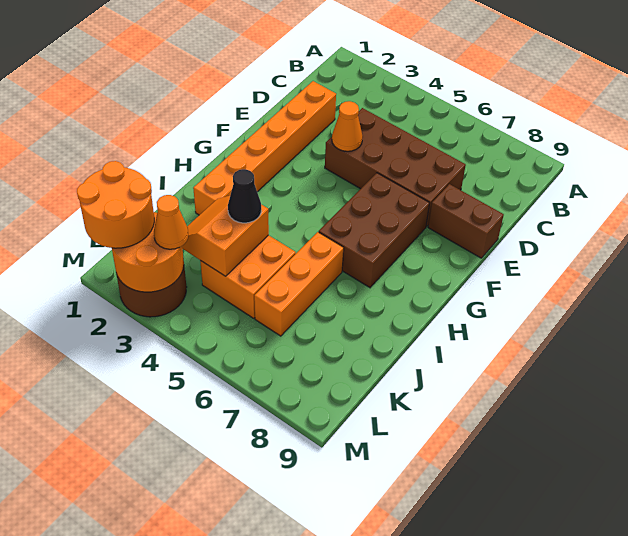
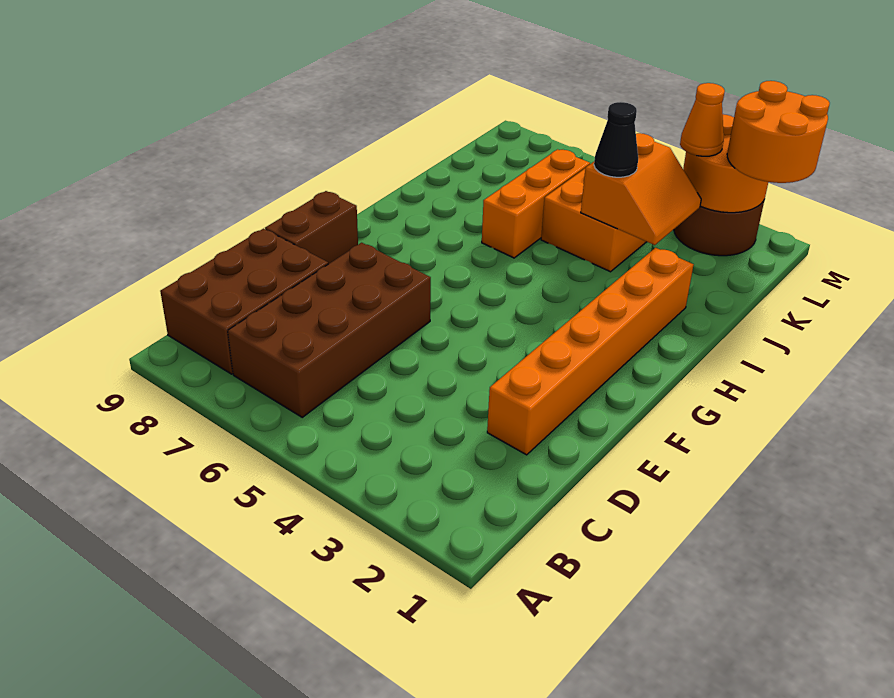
brown brick D4:E7 level 1 -> brown brick B6:E7 level 1
orange cone E4 level 2 -> none
brown brick E8:E9 level 1 -> brown brick E9:F9 level 1
brown brick F6:H7 level 1 -> brown brick B8:D9 level 1

